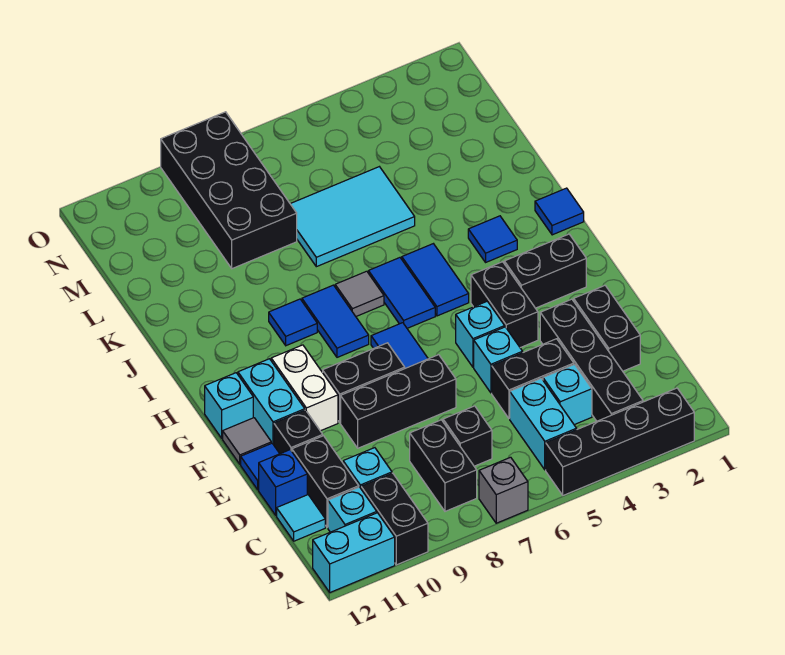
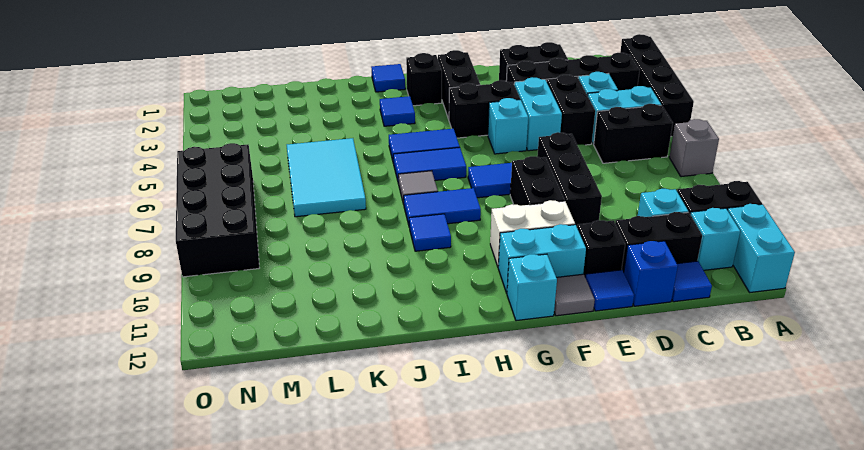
black brick B8:C8 level 1 -> black brick B6:C6 level 1
black brick C7 level 1 -> black brick H2 level 1
cyan tile C12 level 1 -> blue tile C12 level 1
cyan brick E5 level 1 -> cyan brick E4:E5 level 1
black brick L8:O9 level 1 -> black brick N6:O9 level 1

